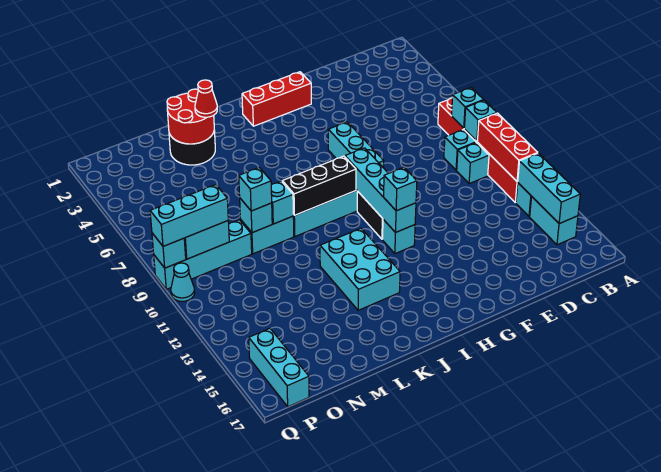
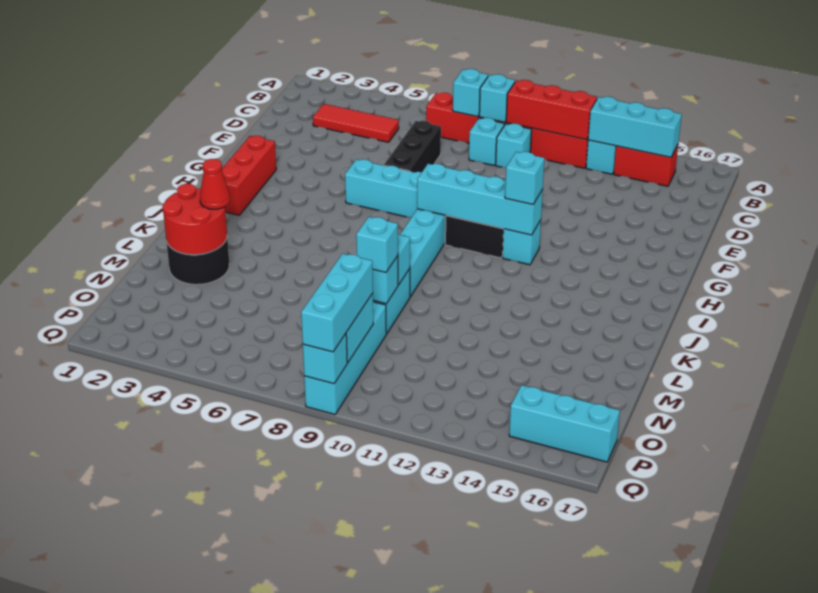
cyan brick B14:B15 level 1 -> red brick B14:B15 level 1
none -> red tile C3:C5 level 1
black brick I9:K9 level 2 -> black brick D7:F7 level 1
cyan brick J12:K14 level 1 -> none
cyan cone Q10 level 1 -> none

